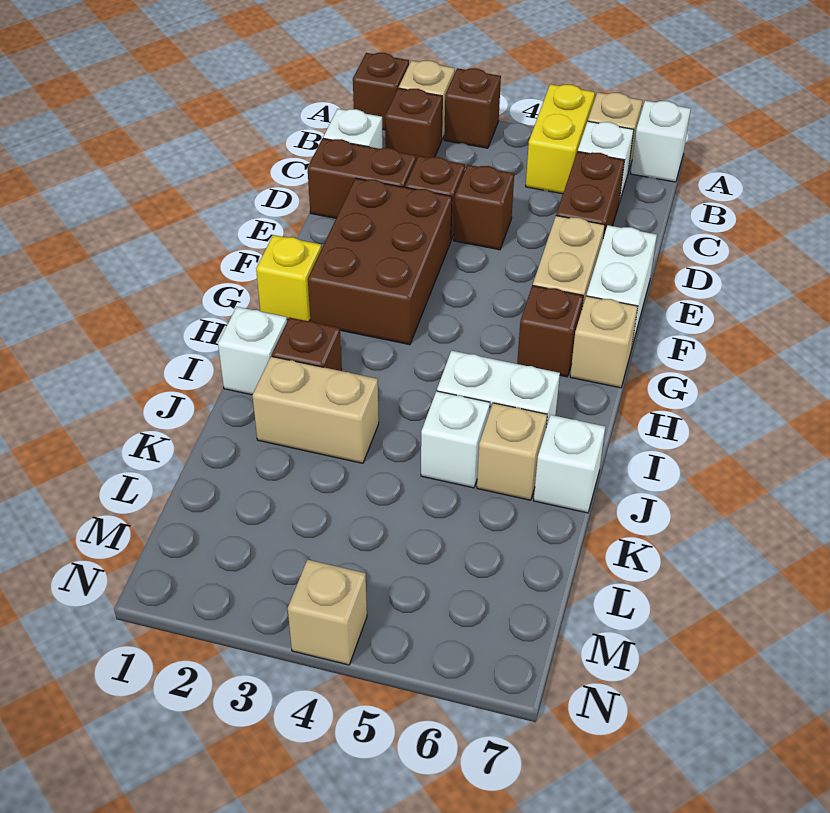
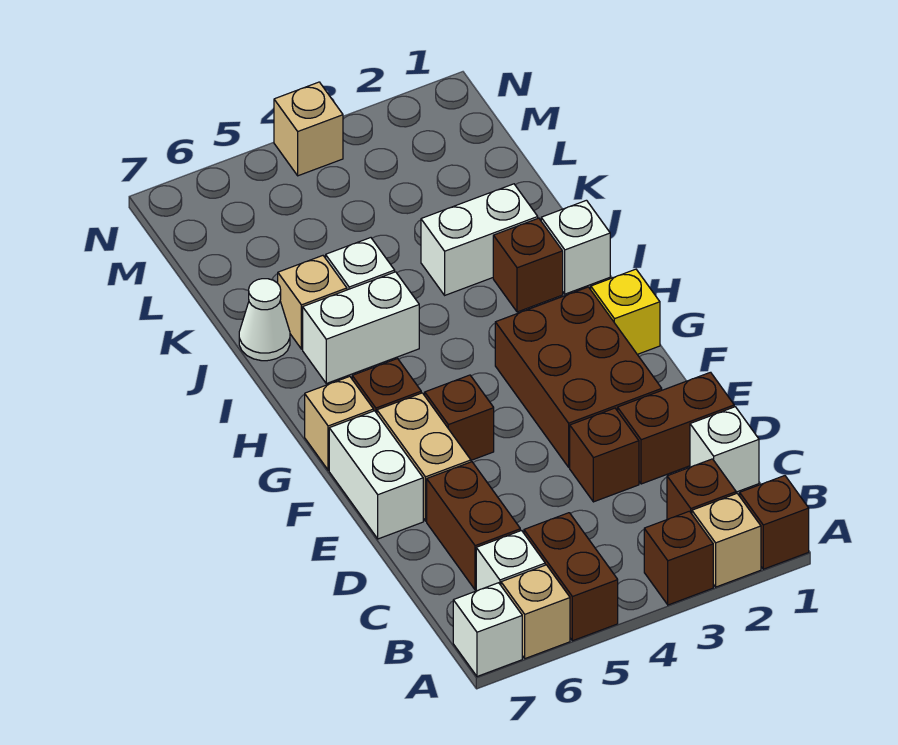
yellow brick A5:B5 level 1 -> brown brick A5:B5 level 1
brown brick D4 level 1 -> brown brick F5 level 1
tan brick J2:J3 level 1 -> white brick J2:J3 level 1
white brick J7 level 1 -> white cone J7 level 1

